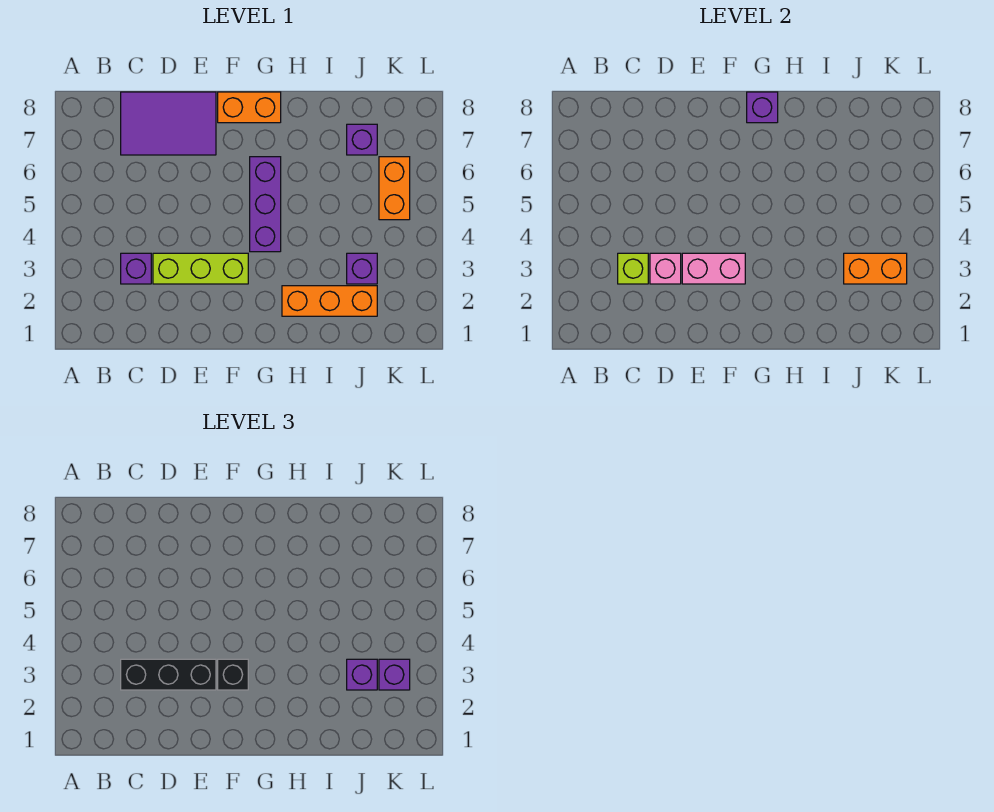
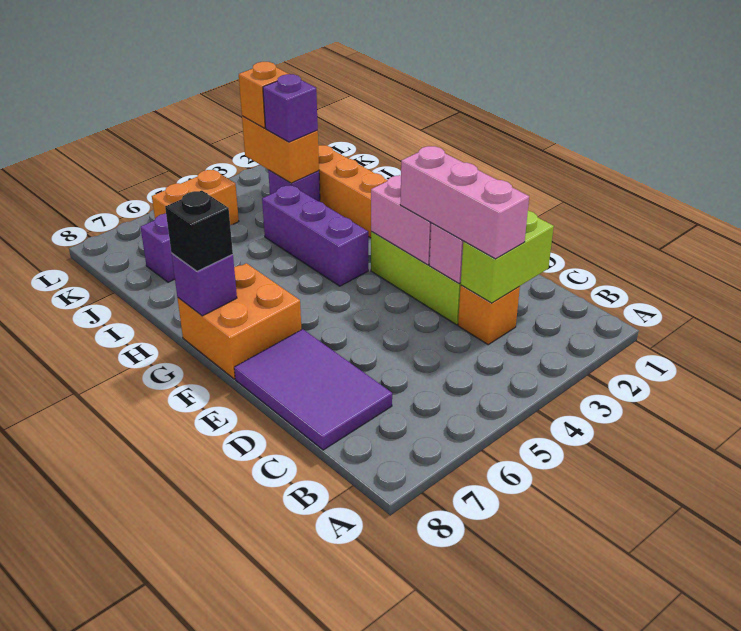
purple brick C3 level 1 -> orange brick C3 level 1
lime brick C3 level 2 -> lime brick C2:C3 level 2
black brick C3:E3 level 3 -> pink brick C3:E3 level 3
black brick F3 level 3 -> black brick G8 level 3
orange brick F8:G8 level 1 -> orange brick F7:G8 level 1
purple brick G4:G6 level 1 -> purple brick G4:I4 level 1
purple brick K3 level 3 -> orange brick K3 level 3

